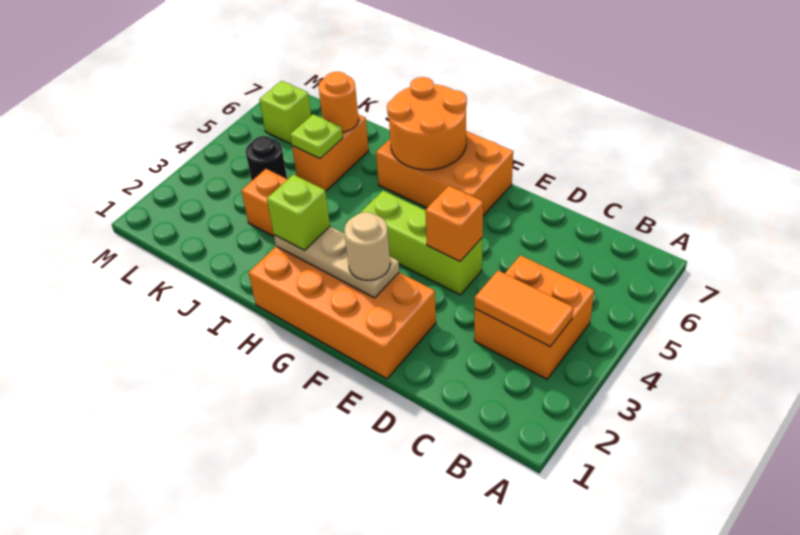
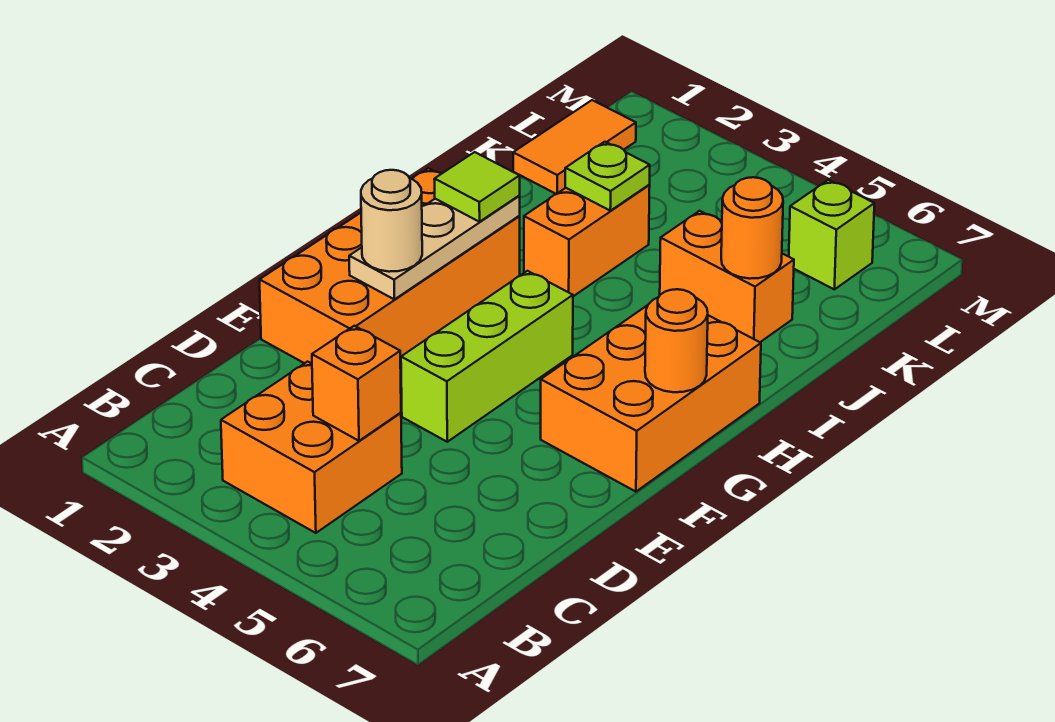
orange tile B3:C3 level 2 -> orange tile K1:L1 level 1
orange brick E4 level 2 -> orange brick C4 level 2
orange round brick G6:H7 level 2 -> orange round brick G7 level 2
lime brick H2 level 3 -> lime tile H2 level 3
lime plate J5 level 2 -> lime plate J3 level 2
black round brick K4 level 1 -> none

